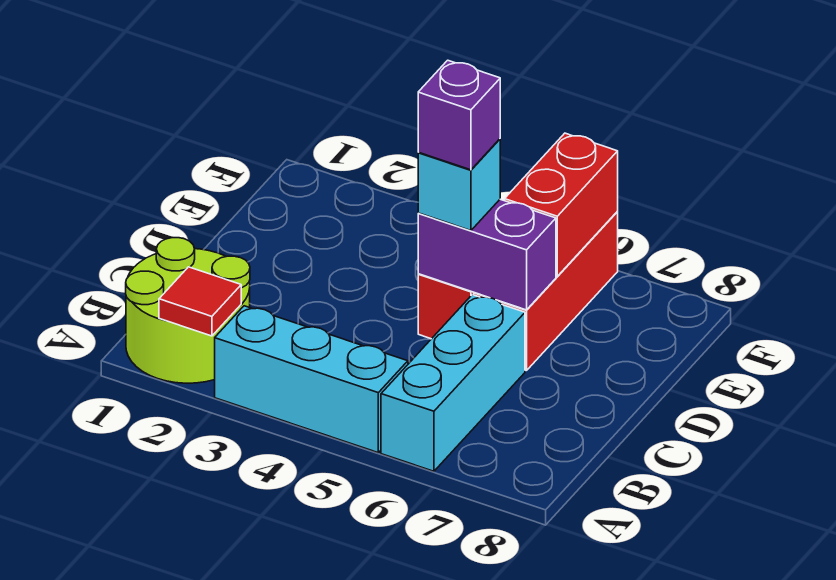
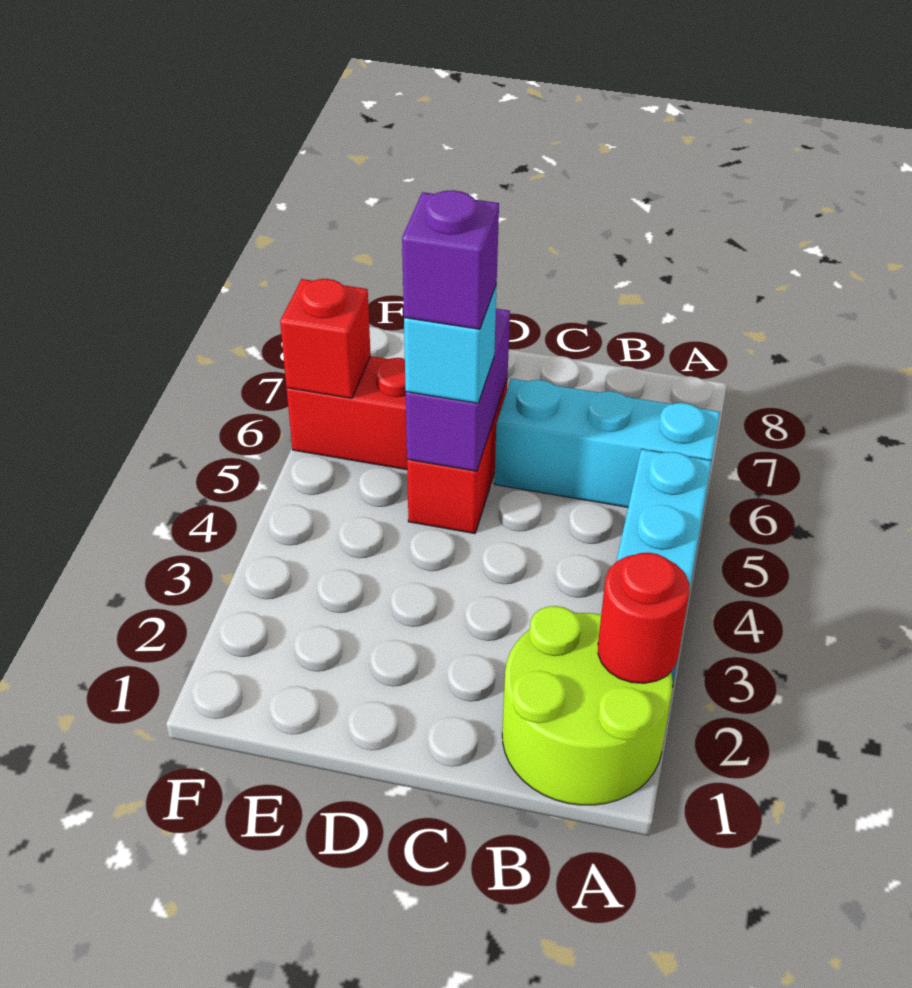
red tile A2 level 2 -> red round brick A2 level 2
red brick E6:F6 level 2 -> red brick F6 level 2

